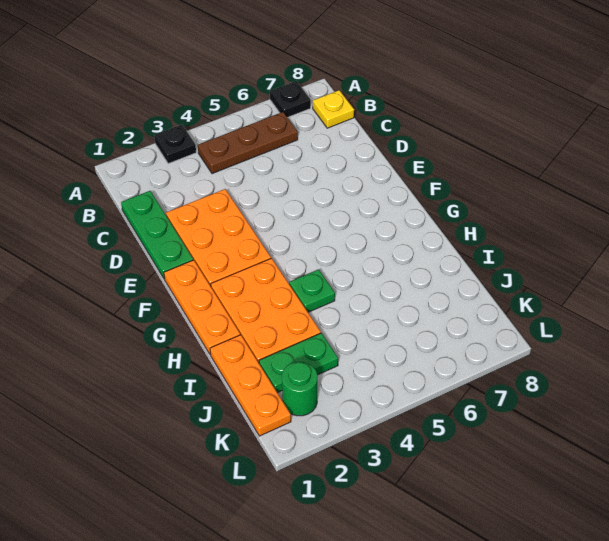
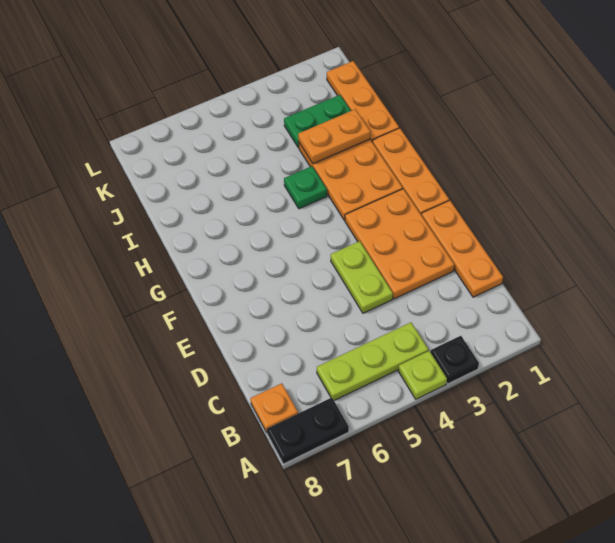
none -> lime plate A4 level 1
black plate A7 level 1 -> black plate A7:A8 level 1
brown plate B4:B6 level 1 -> lime plate B4:B6 level 1
yellow plate B8 level 1 -> orange plate B8 level 1
green plate C1:E1 level 1 -> orange plate C1:E1 level 1
none -> lime plate D4:E4 level 1
none -> orange plate I2:I3 level 2
green round brick K2 level 1 -> none

